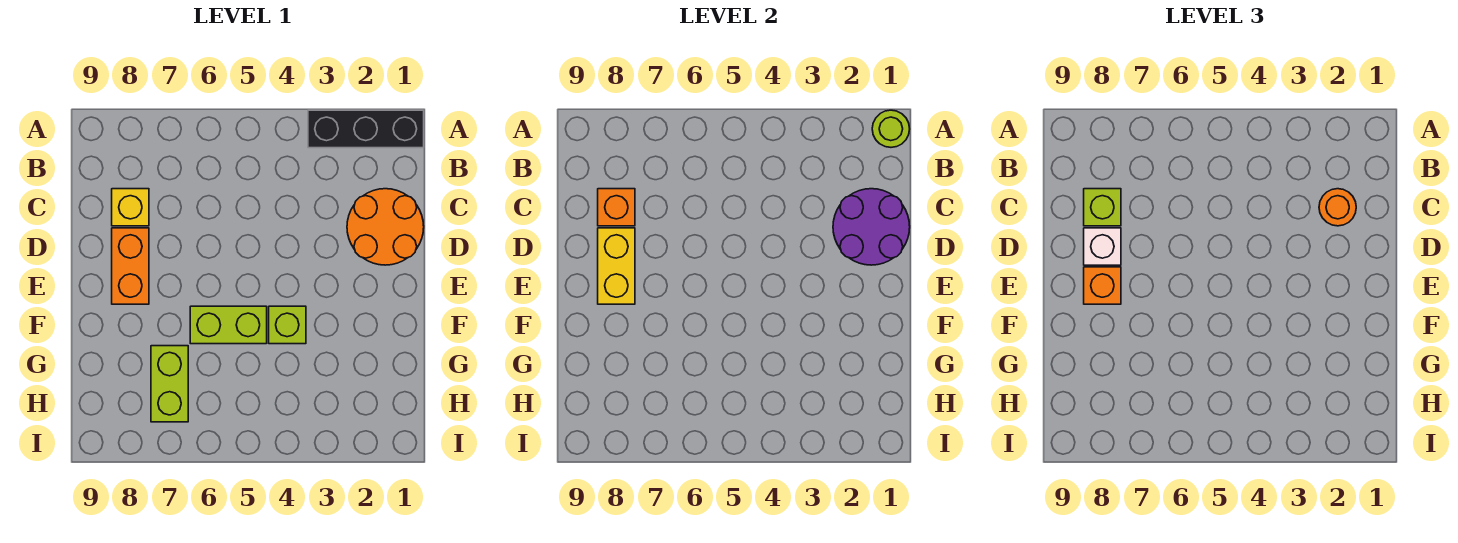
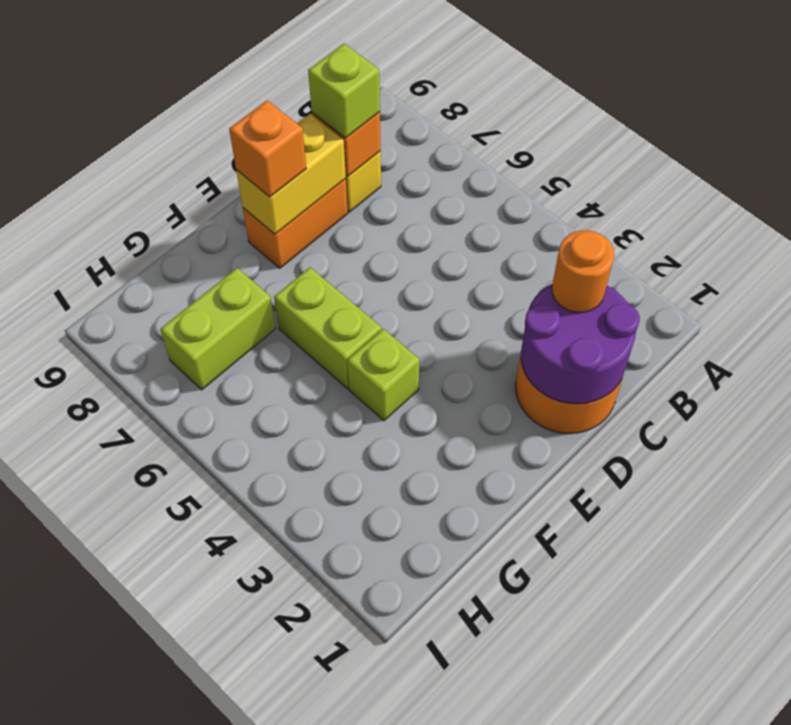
black brick A1:A3 level 1 -> none
lime round brick A1 level 2 -> none
white brick D8 level 3 -> none

